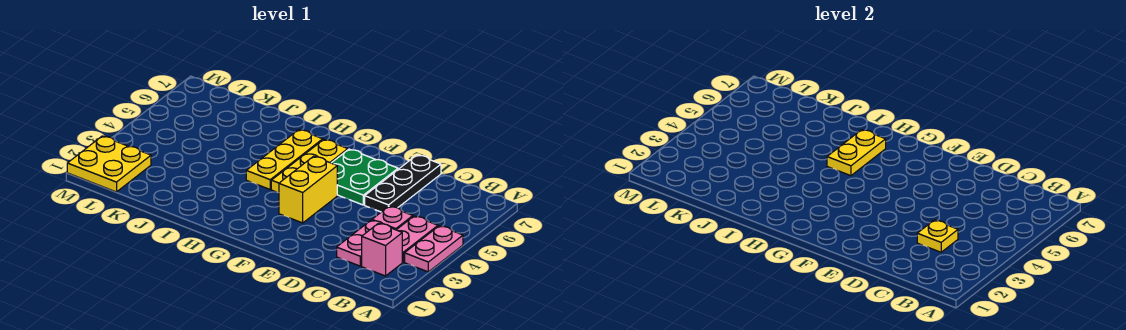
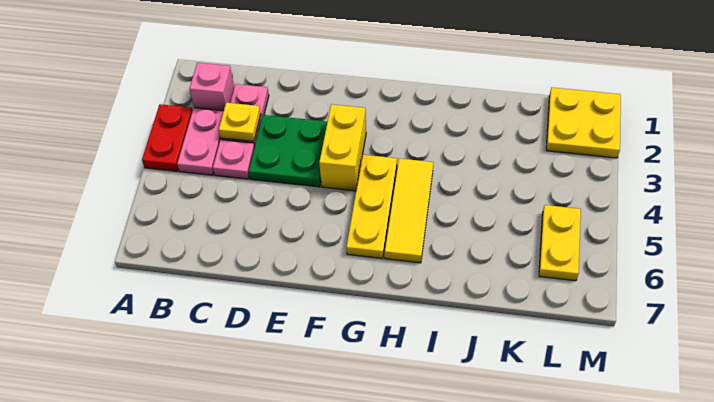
pink plate A3:A4 level 1 -> red plate A3:A4 level 1
black plate D5:D7 level 1 -> none
green plate E5:F6 level 1 -> green plate D3:E4 level 1
yellow plate H4:H6 level 1 -> yellow tile H4:H6 level 1
yellow plate H5:H6 level 2 -> yellow plate L5:L6 level 1

